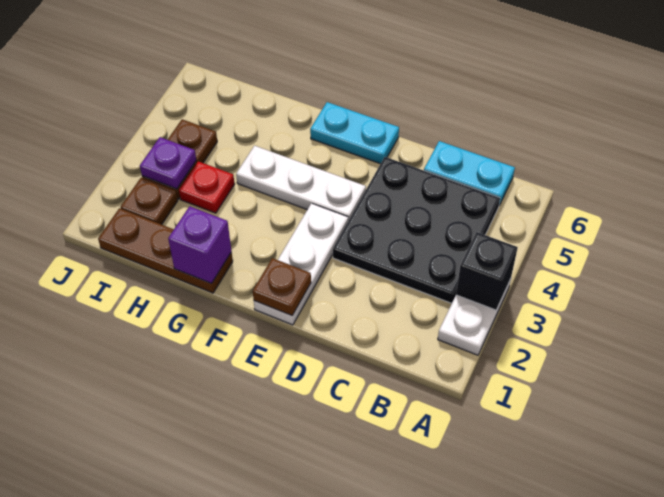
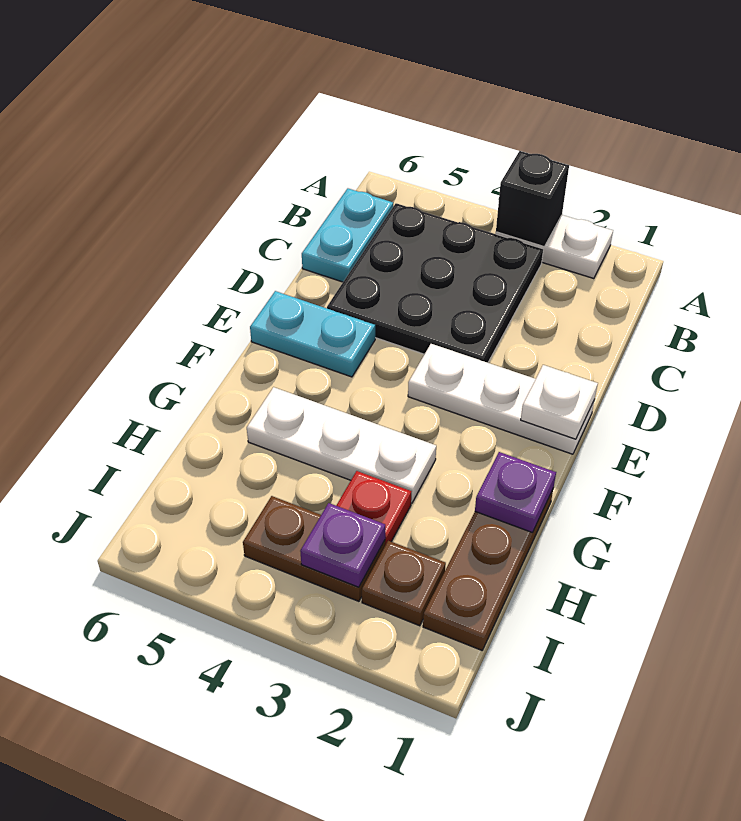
brown plate E1 level 2 -> white plate E1 level 2
white plate E4:G4 level 1 -> white plate G3:G5 level 1
cyan plate E6:F6 level 1 -> cyan plate E5:E6 level 1
purple brick G1 level 2 -> purple plate G1 level 2

